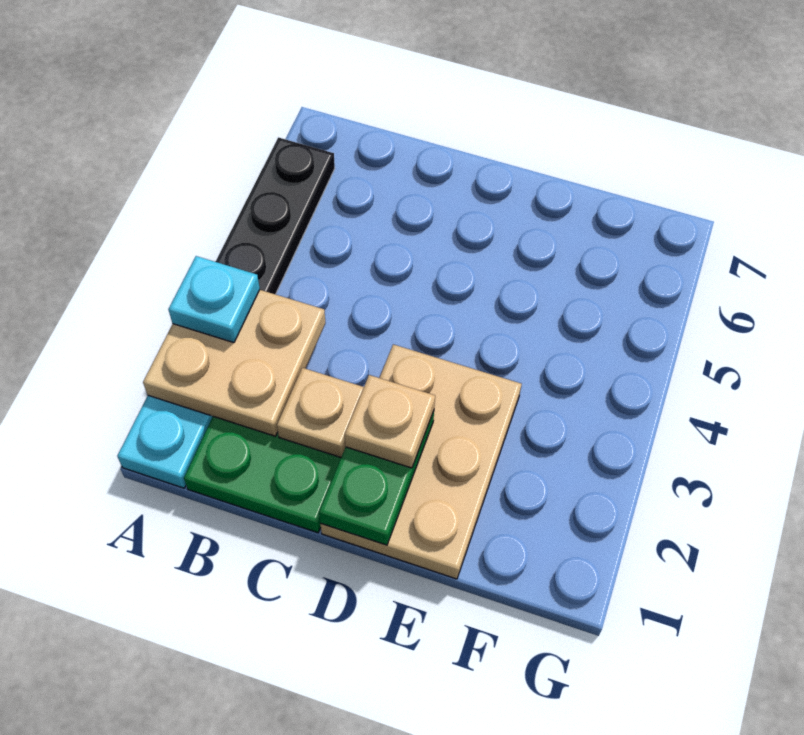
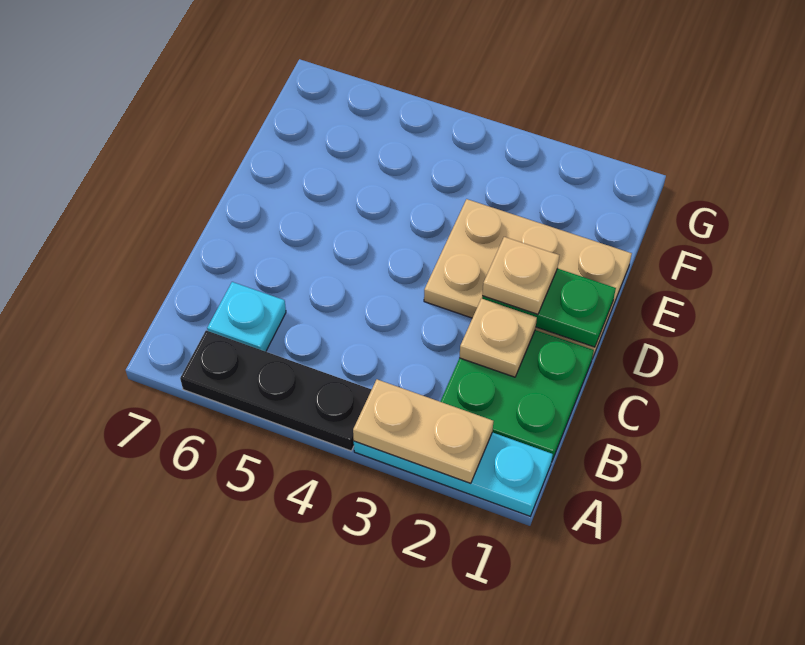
tan plate A2:B3 level 2 -> tan plate A2:A3 level 2
cyan plate A3 level 3 -> cyan plate B6 level 1

